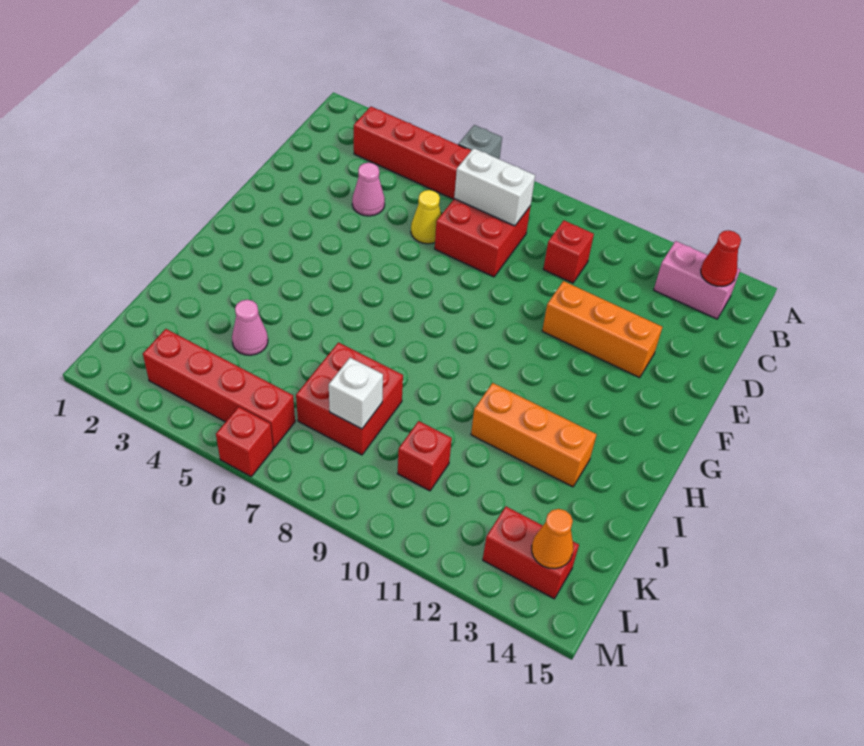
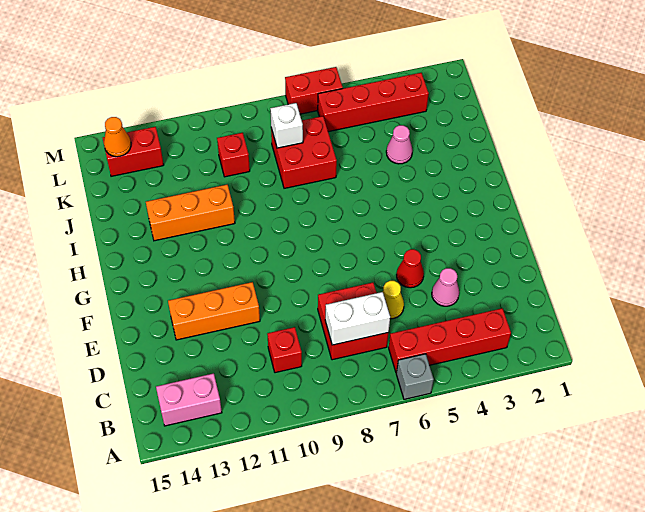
red cone B14 level 2 -> red cone E5 level 1
red brick M6 level 1 -> red brick M6:M7 level 1

